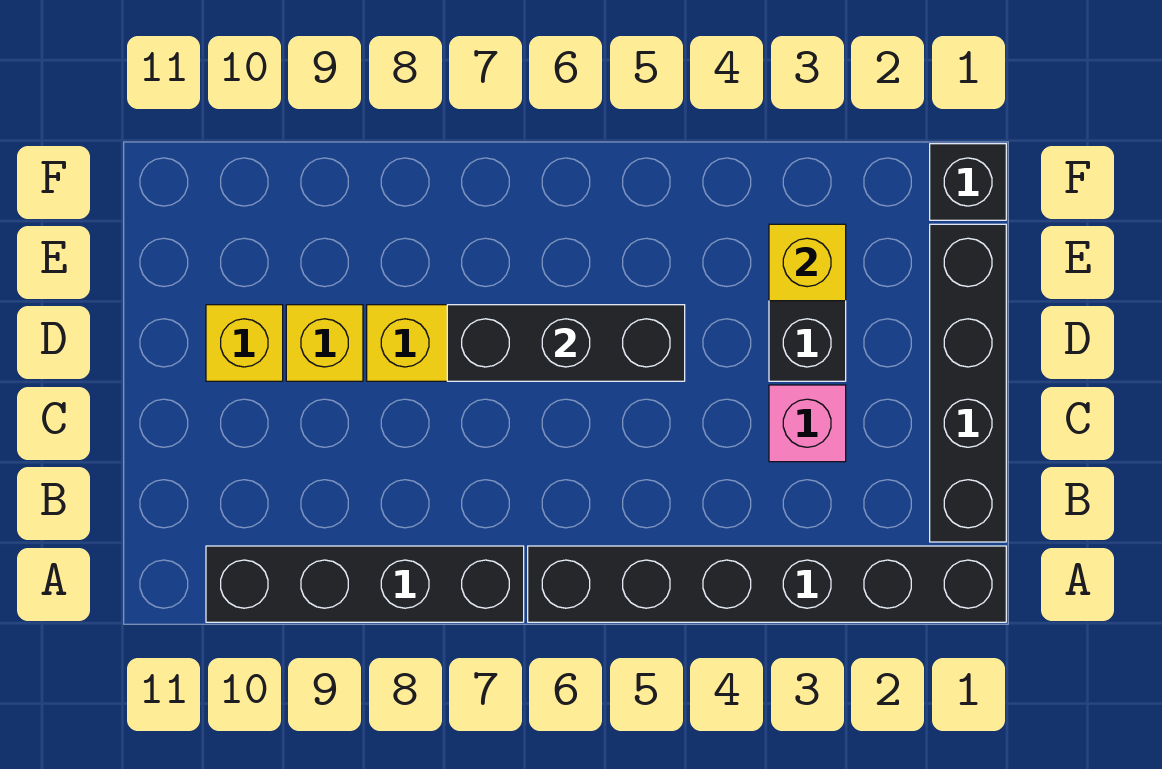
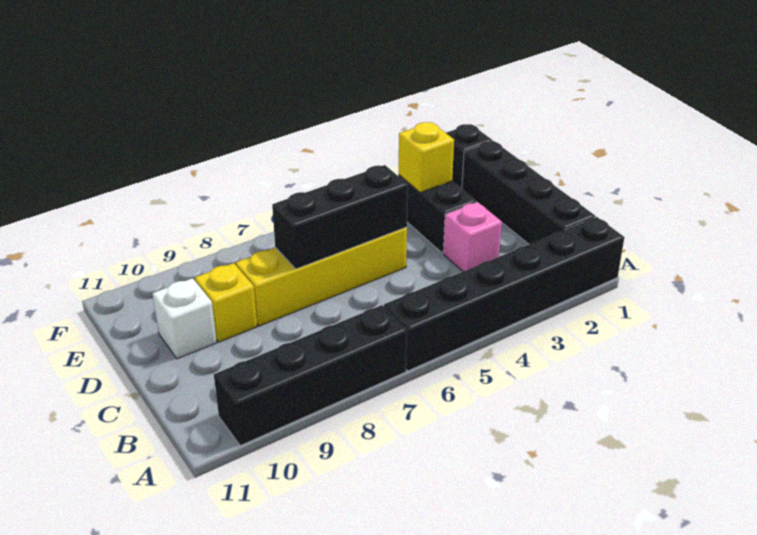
yellow brick D10 level 1 -> white brick D10 level 1

